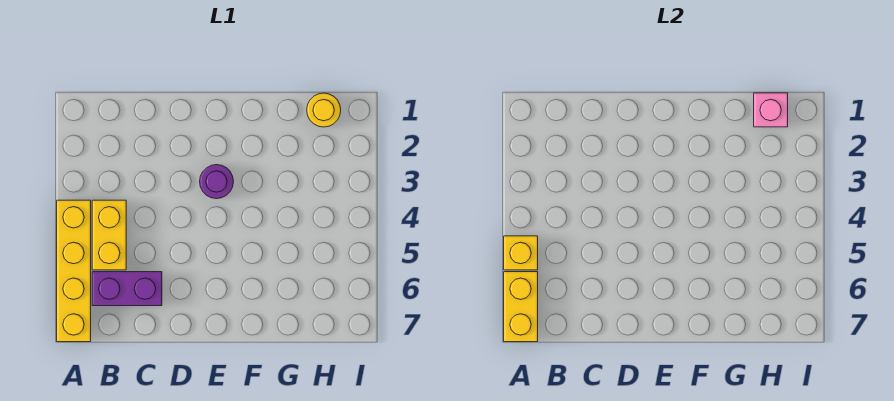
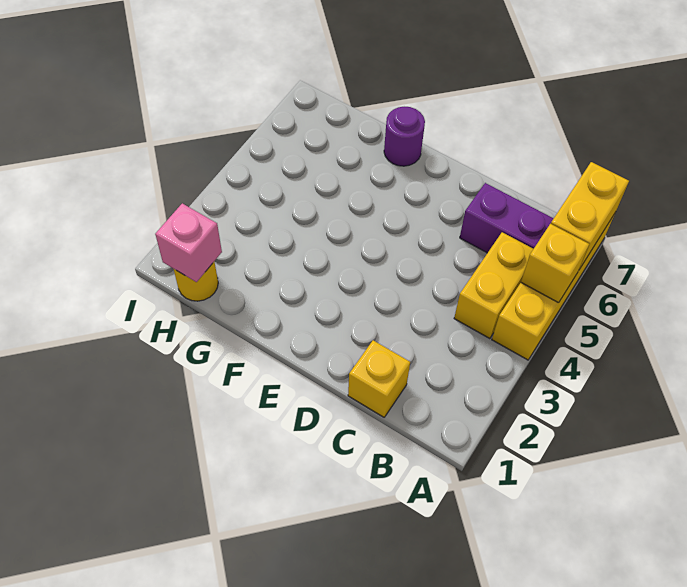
none -> yellow brick C1 level 1
purple round brick E3 level 1 -> purple round brick F7 level 1

